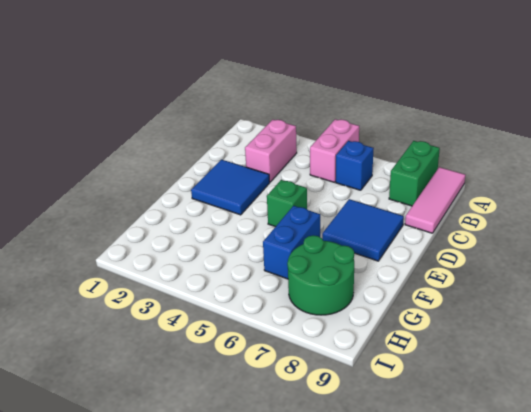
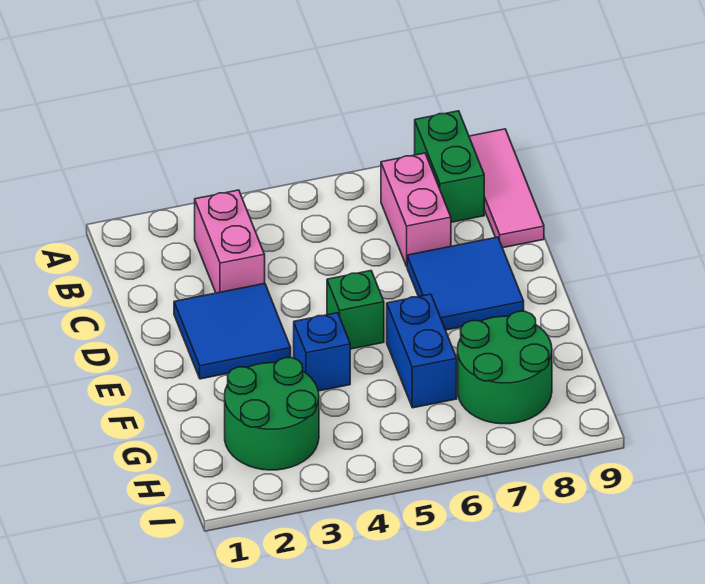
pink brick A5:B5 level 1 -> pink brick B7:C7 level 1
blue brick B6 level 1 -> blue brick F4 level 1
none -> green round brick G2:H3 level 1

